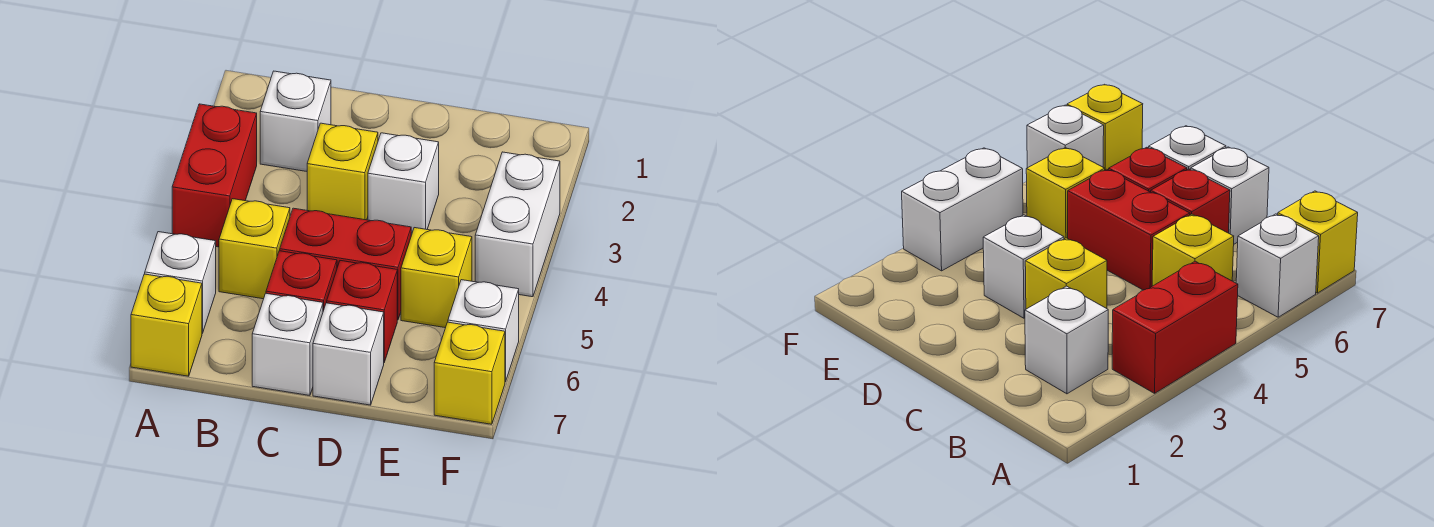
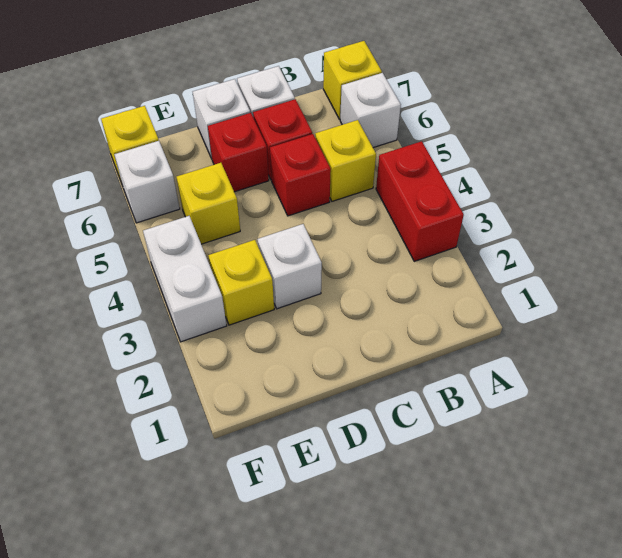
white brick B2 level 1 -> none
yellow brick C3 level 1 -> yellow brick E3 level 1
red brick C5:D5 level 1 -> red brick C5 level 1

